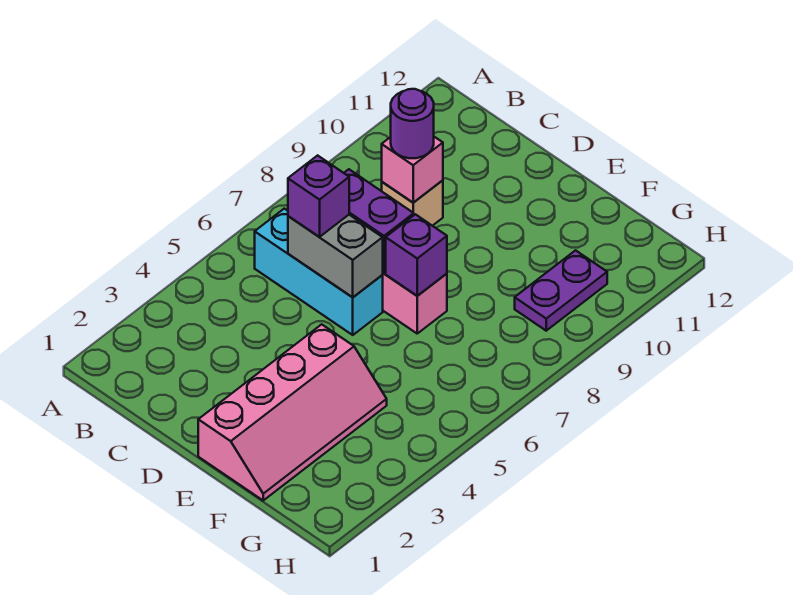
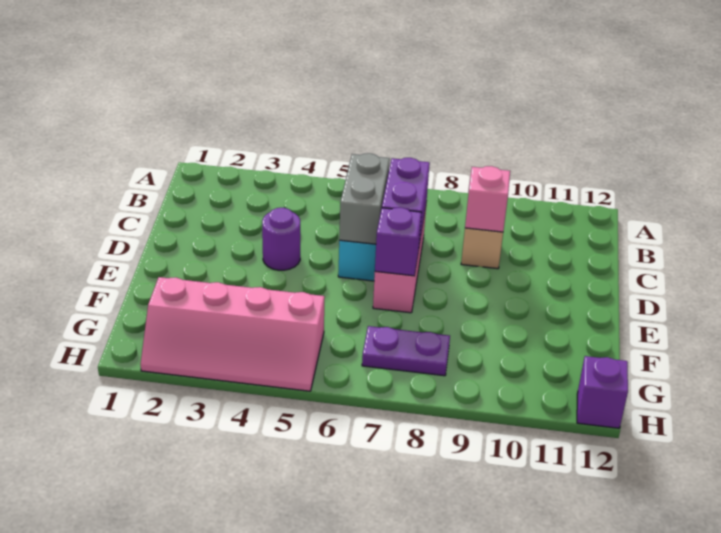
purple brick C6 level 3 -> purple brick H12 level 1
purple round brick C9 level 3 -> purple round brick D4 level 1
pink slope E1:F4 level 1 top E -> pink slope G2:H5 level 1 top G
purple plate G9:G10 level 1 -> purple plate G7:G8 level 1

